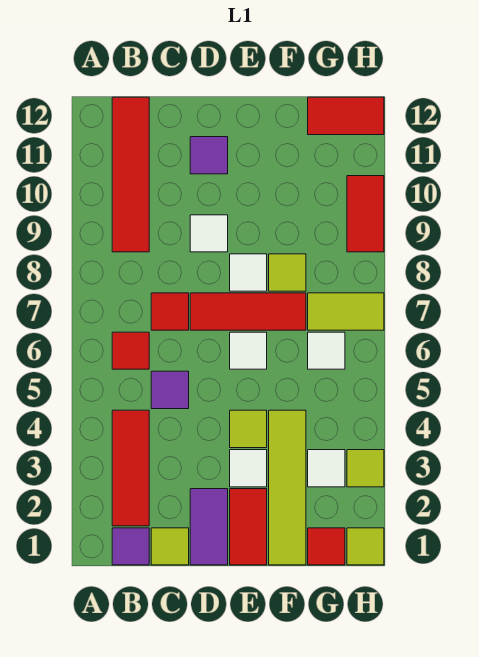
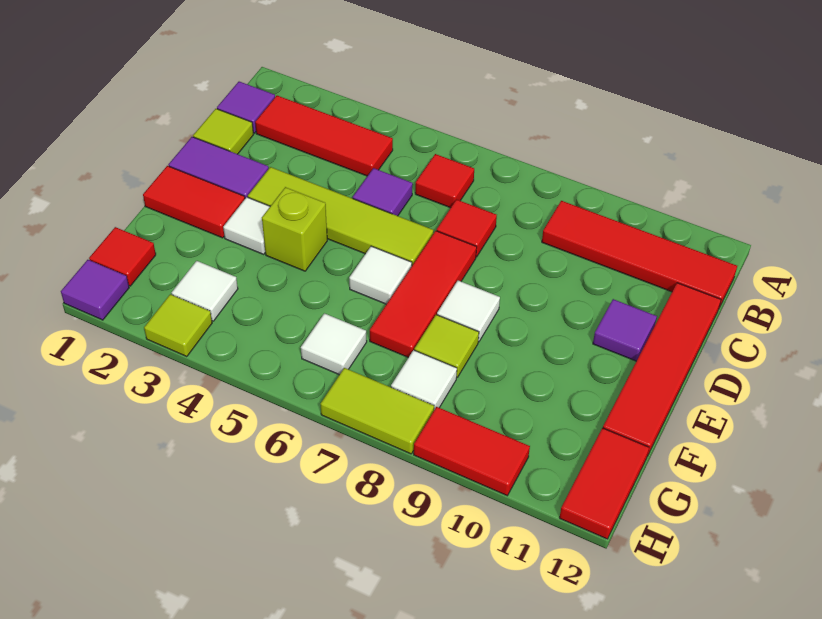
none -> red tile C12:F12 level 1
white tile D9 level 1 -> white tile G8 level 1
lime tile E4 level 1 -> lime brick E4 level 1
lime tile F1:F4 level 1 -> lime tile D3:D6 level 1
lime tile G7:H7 level 1 -> lime tile H7:H8 level 1
lime tile H1 level 1 -> purple tile H1 level 1

